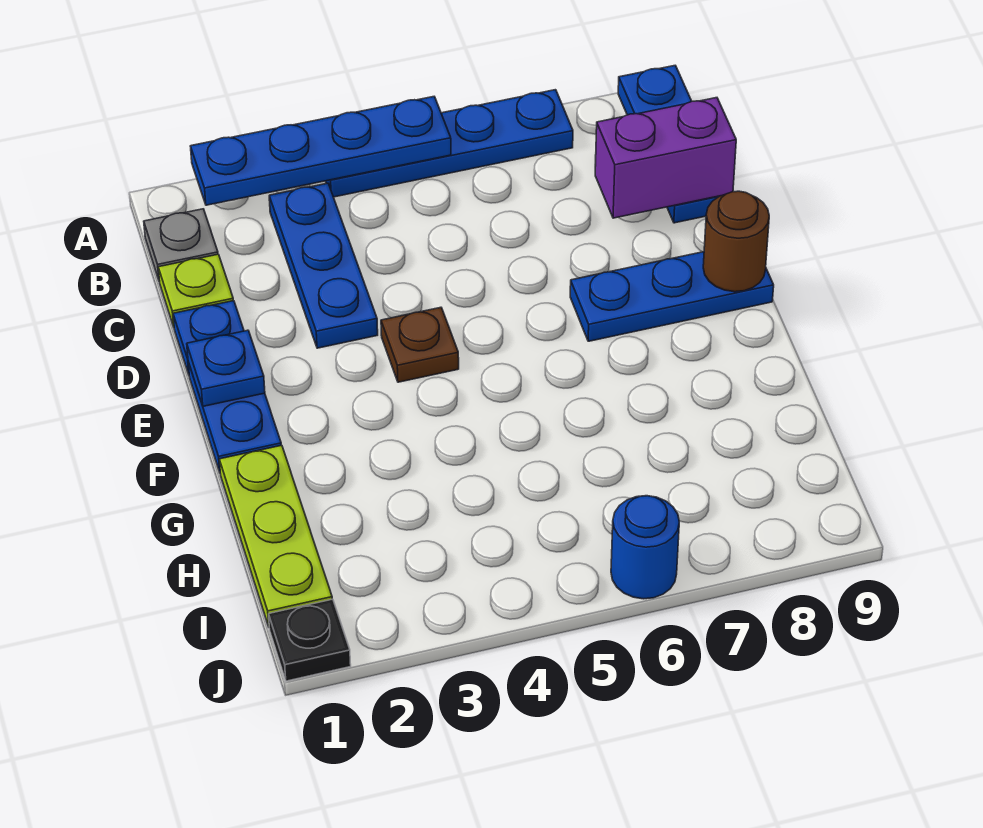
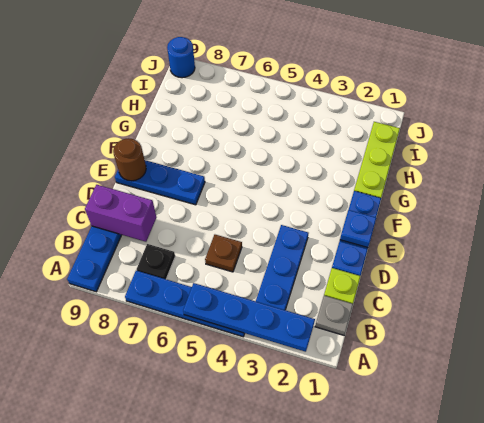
brown plate E4 level 1 -> brown plate C5 level 1
black plate J1 level 1 -> black plate B7 level 1
blue round brick J6 level 1 -> blue round brick J9 level 1

